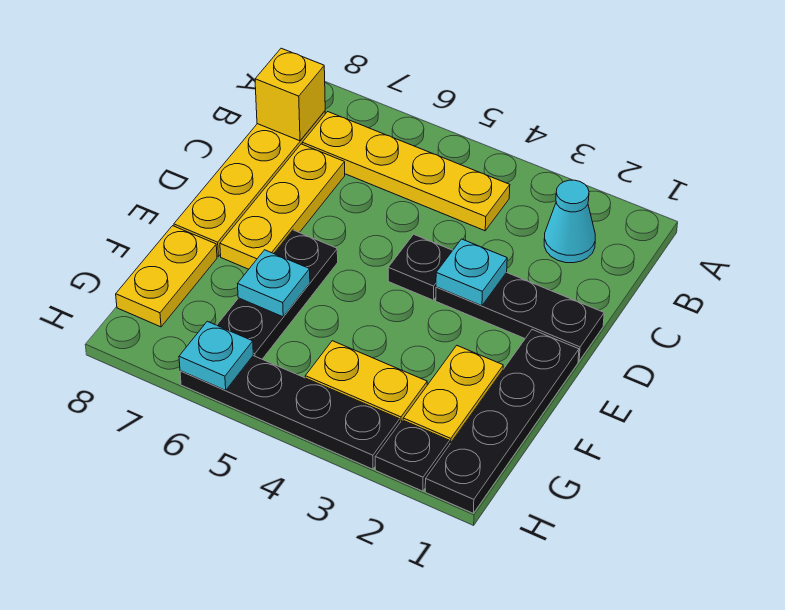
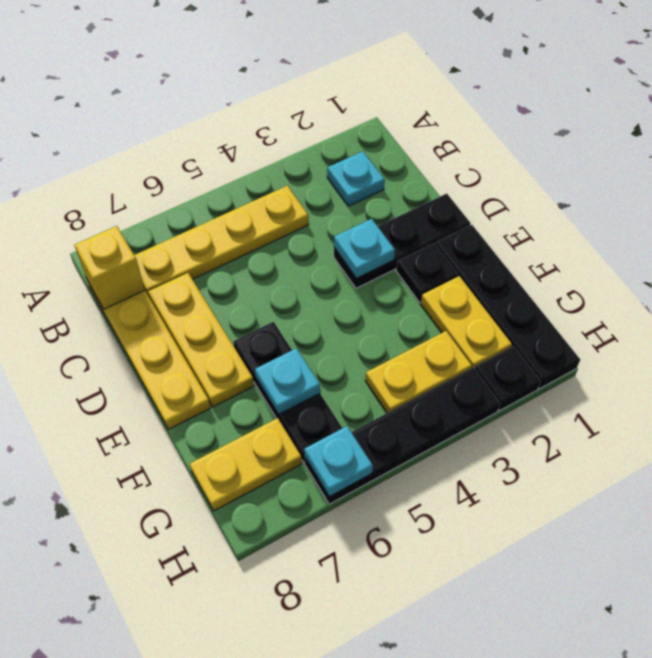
cyan cone B2 level 1 -> cyan plate B2 level 1
black plate D4 level 1 -> black plate E2 level 1
yellow plate F8:G8 level 1 -> yellow plate G7:G8 level 1

